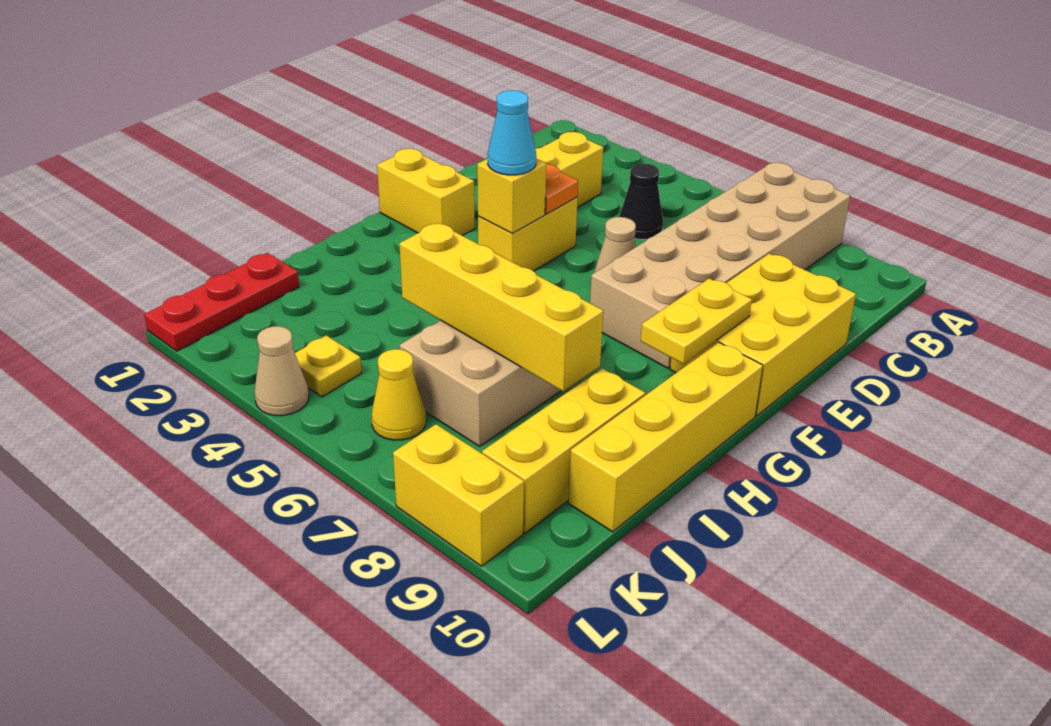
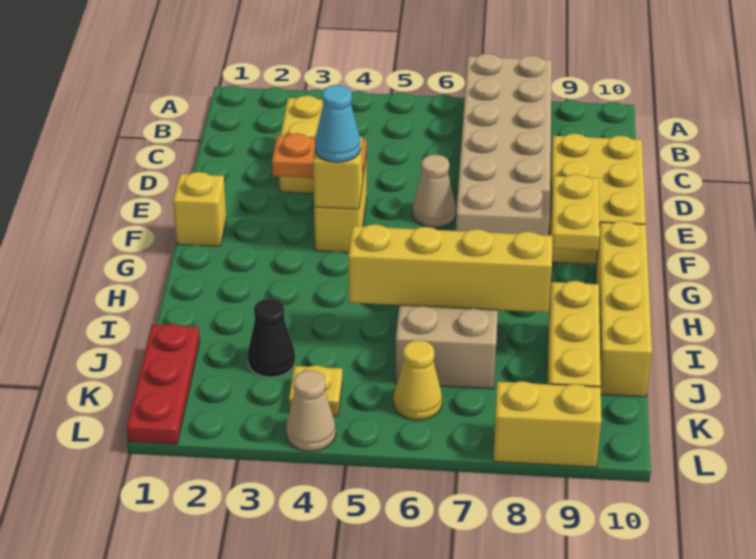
black cone C5 level 1 -> black cone J3 level 1
yellow brick F1:F2 level 1 -> yellow brick F1 level 1

